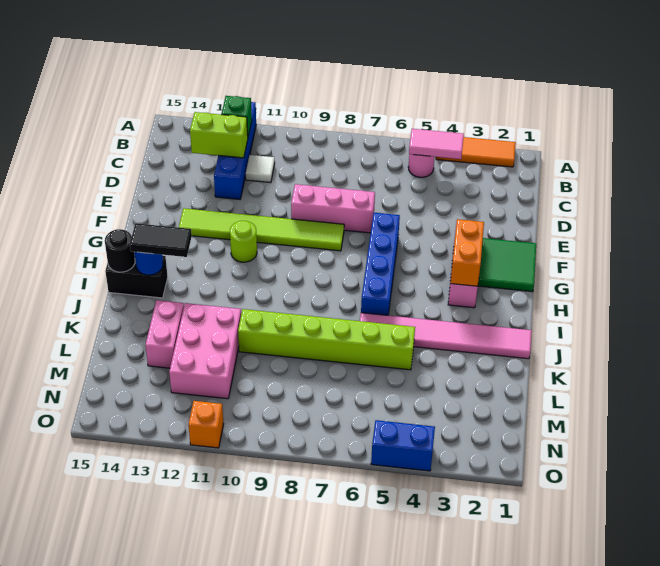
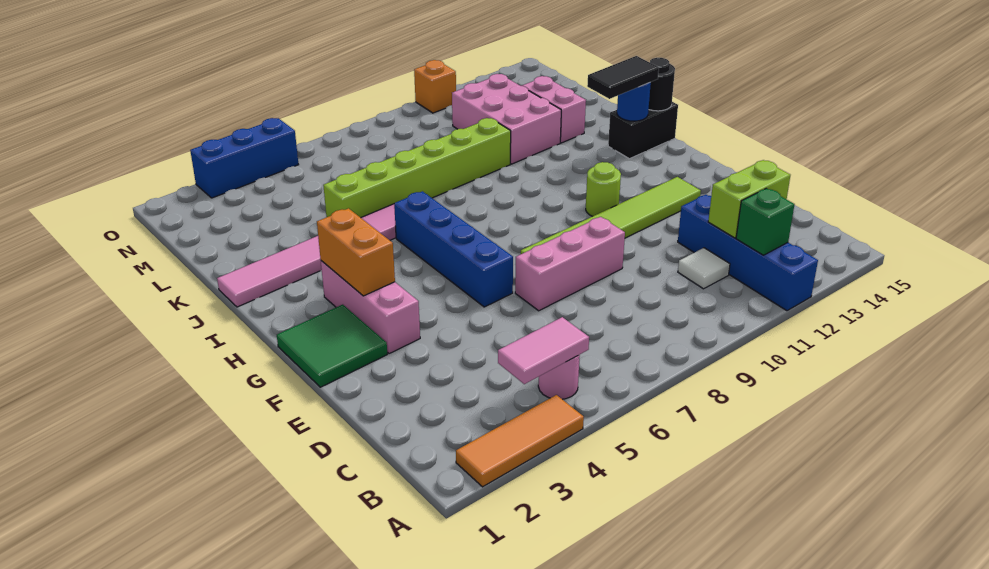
blue brick O4:O5 level 1 -> blue brick O3:O5 level 1

